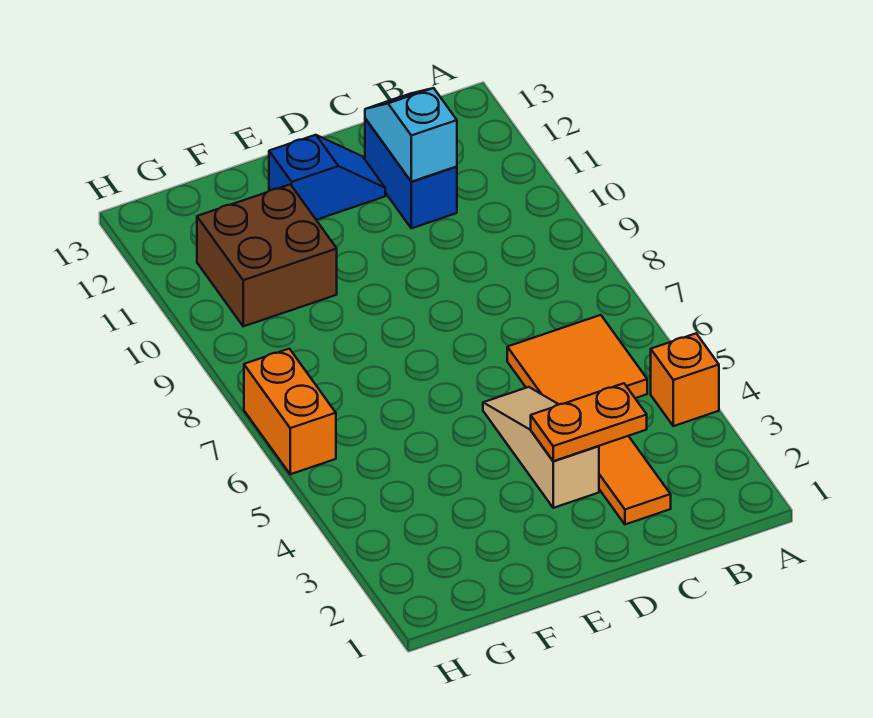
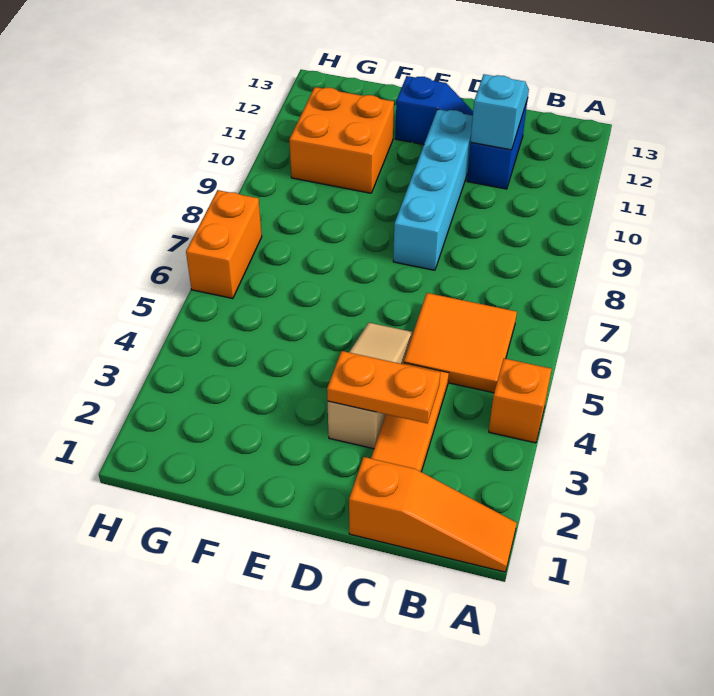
none -> orange slope A1:C1 level 1 top C
none -> cyan brick D8:D11 level 1
brown brick F10:G11 level 1 -> orange brick F10:G11 level 1

